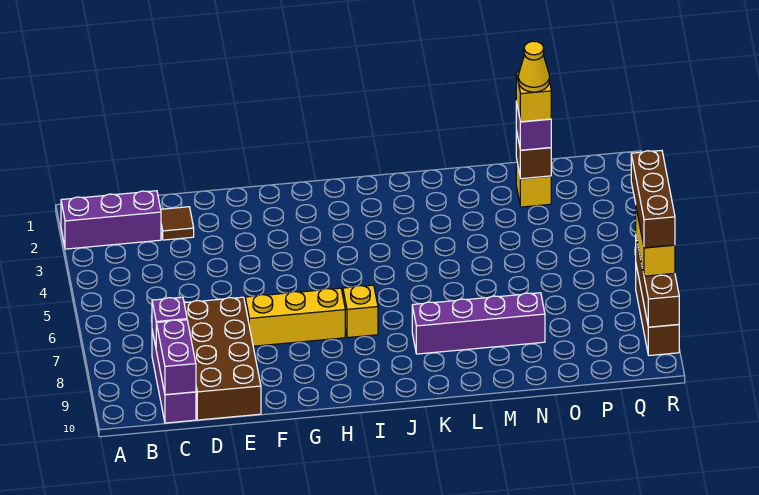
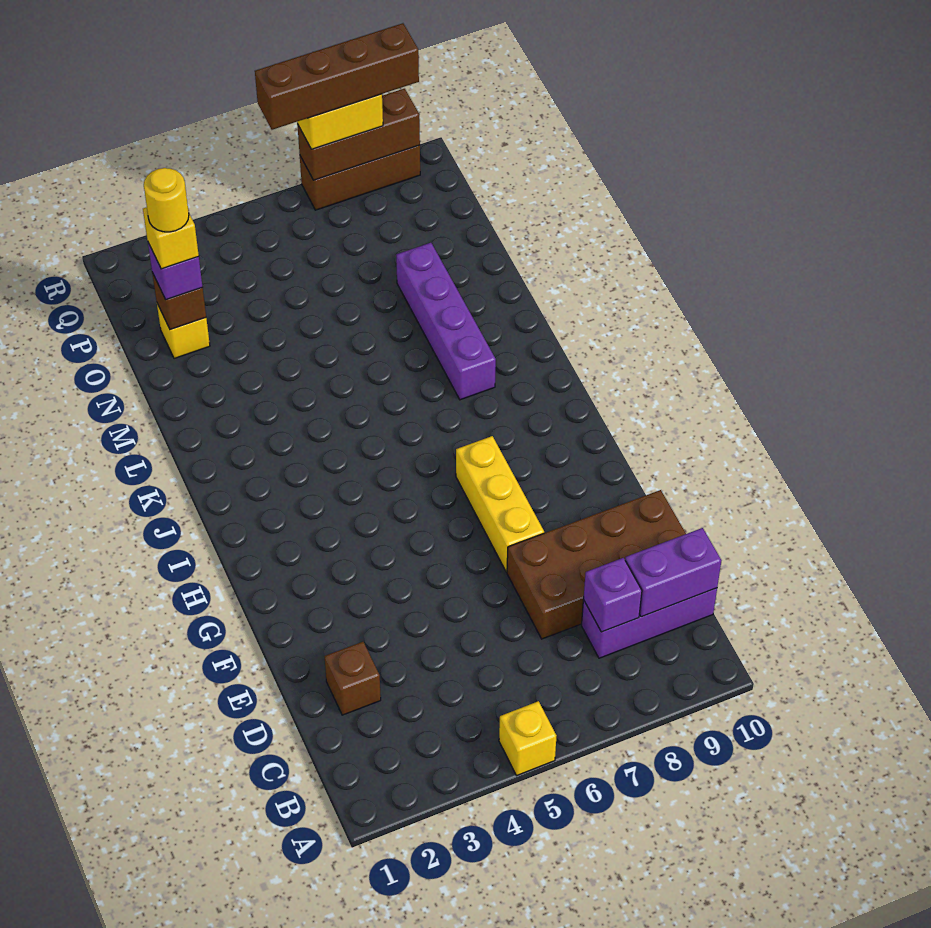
purple brick A2:C2 level 1 -> none
brown tile D2 level 1 -> brown brick D2 level 1
yellow brick I7 level 1 -> yellow brick A5 level 1
yellow cone O2 level 5 -> yellow round brick O2 level 5
brown brick R6:R8 level 4 -> brown brick R6:R9 level 4

